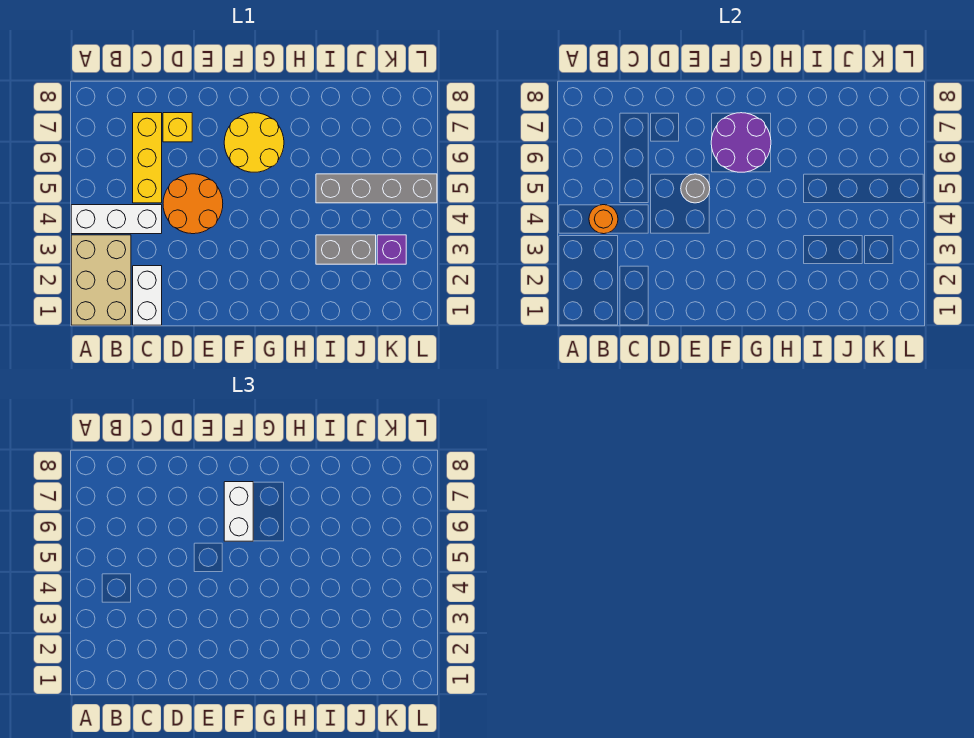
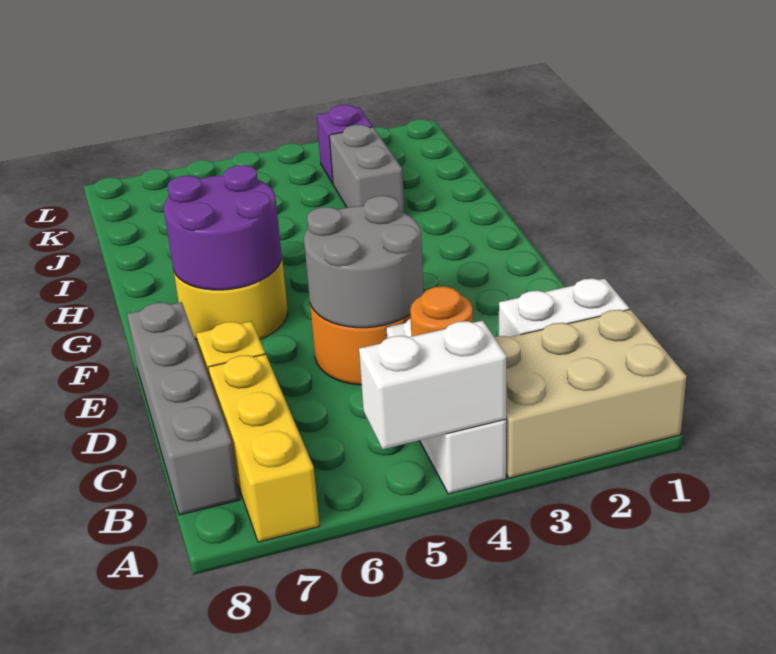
yellow brick C5:C7 level 1 -> yellow brick A7:C7 level 1
grey round brick E5 level 2 -> grey round brick D4:E5 level 2
white brick F6:F7 level 3 -> white brick A4:A5 level 2
grey brick I5:L5 level 1 -> grey brick B8:E8 level 1

